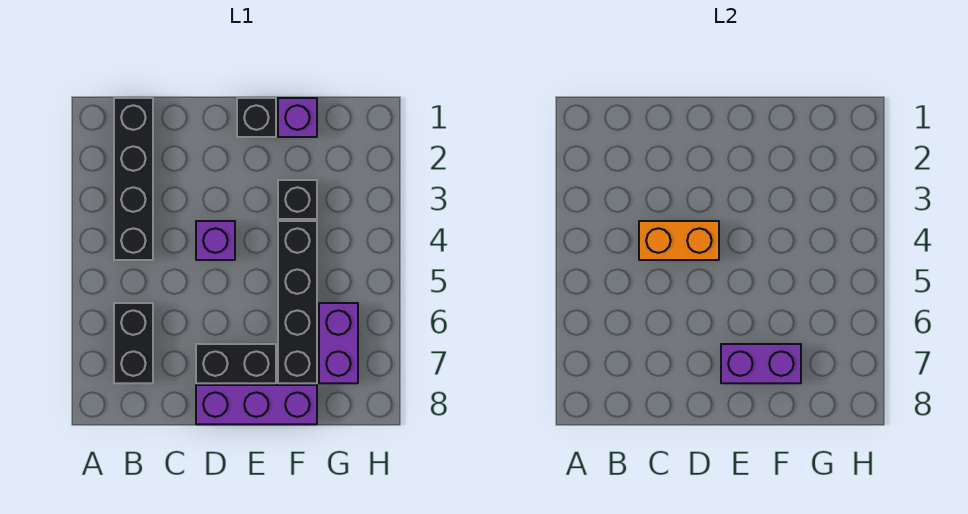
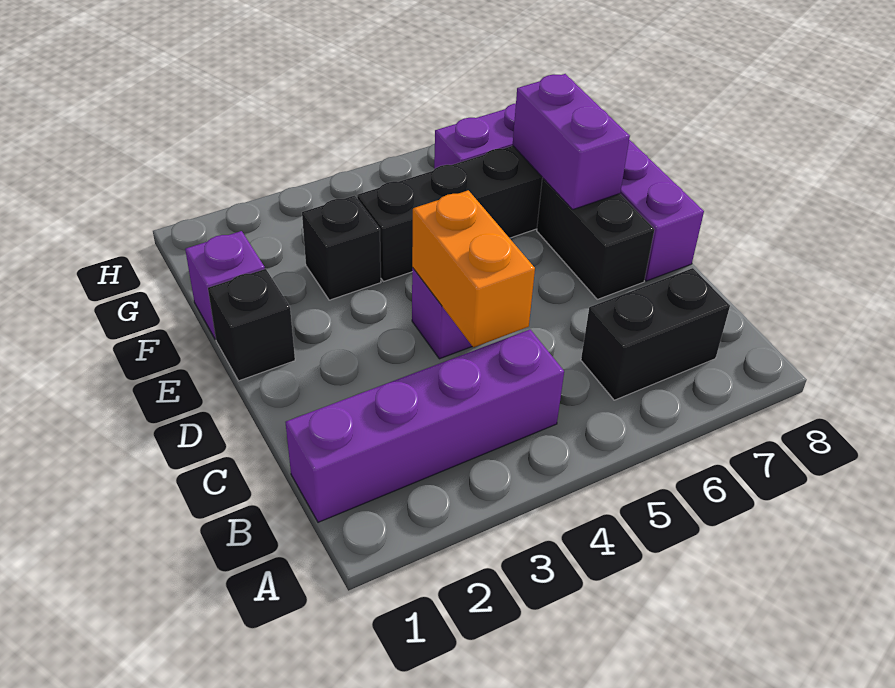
black brick B1:B4 level 1 -> purple brick B1:B4 level 1

